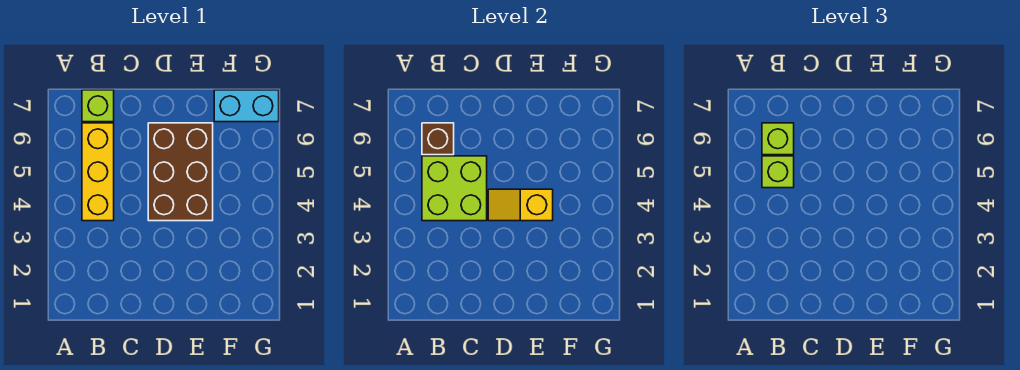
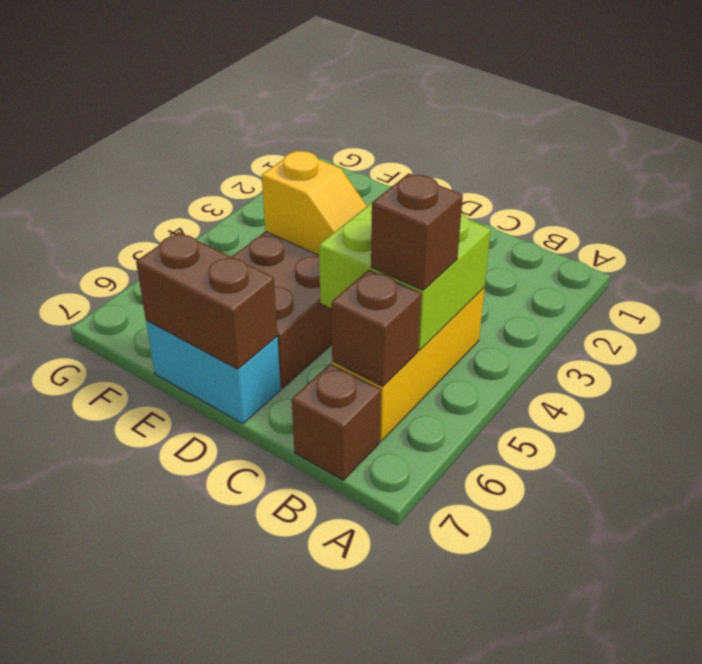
lime brick B5 level 3 -> brown brick B5 level 3
lime brick B6 level 3 -> none
lime brick B7 level 1 -> brown brick B7 level 1
none -> brown brick D7:E7 level 2
cyan brick F7:G7 level 1 -> cyan brick D7:E7 level 1

